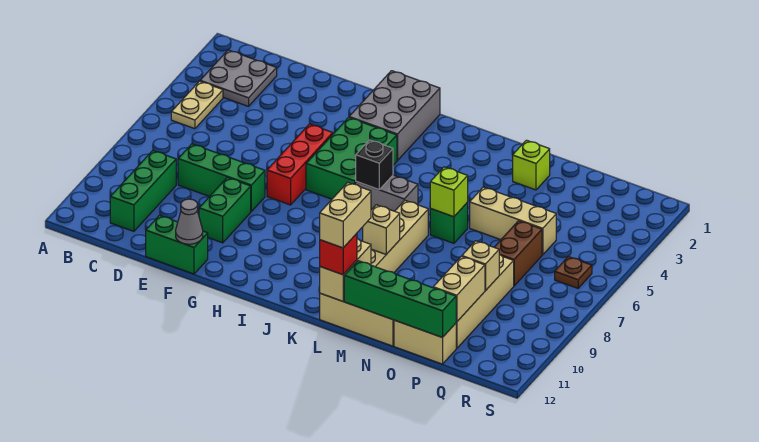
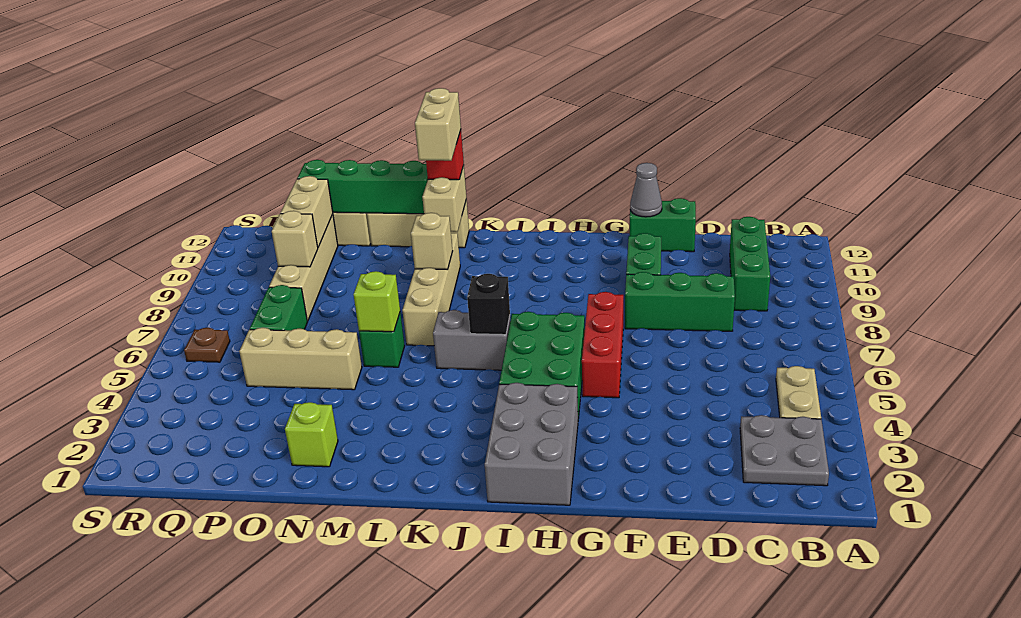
brown brick P6:P7 level 1 -> green brick P6:P7 level 1

